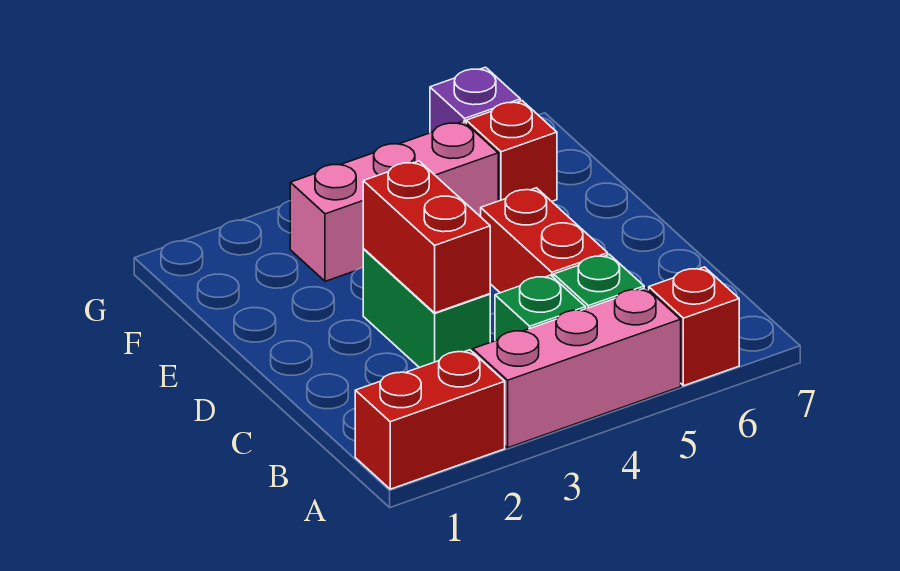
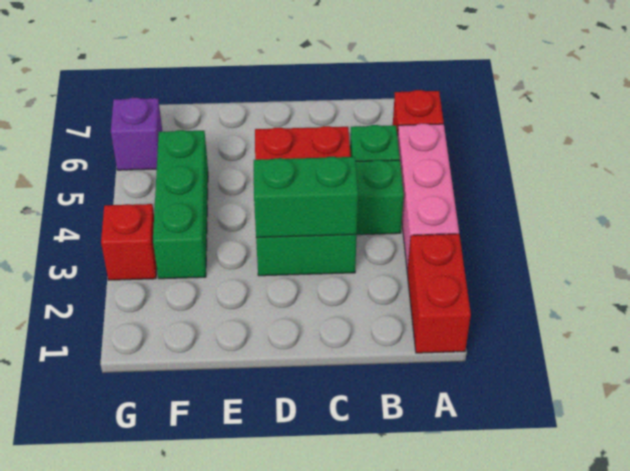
red brick C3:D3 level 2 -> green brick C3:D3 level 2
pink brick F3:F5 level 1 -> green brick F3:F5 level 1
red brick F6 level 1 -> red brick G3 level 1

